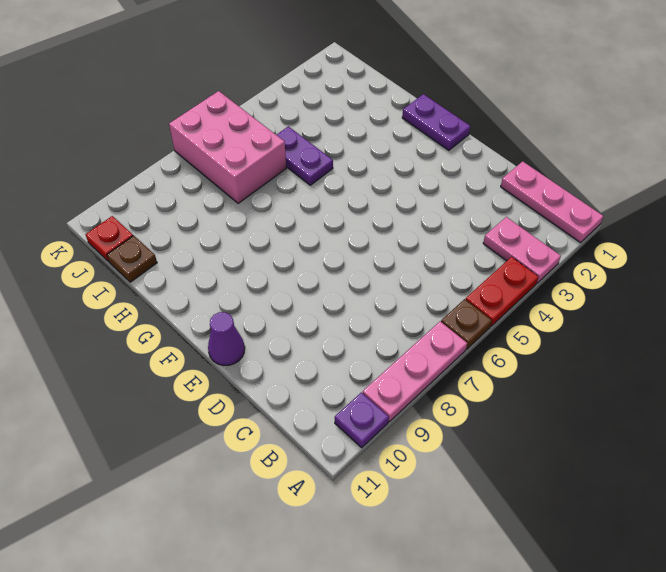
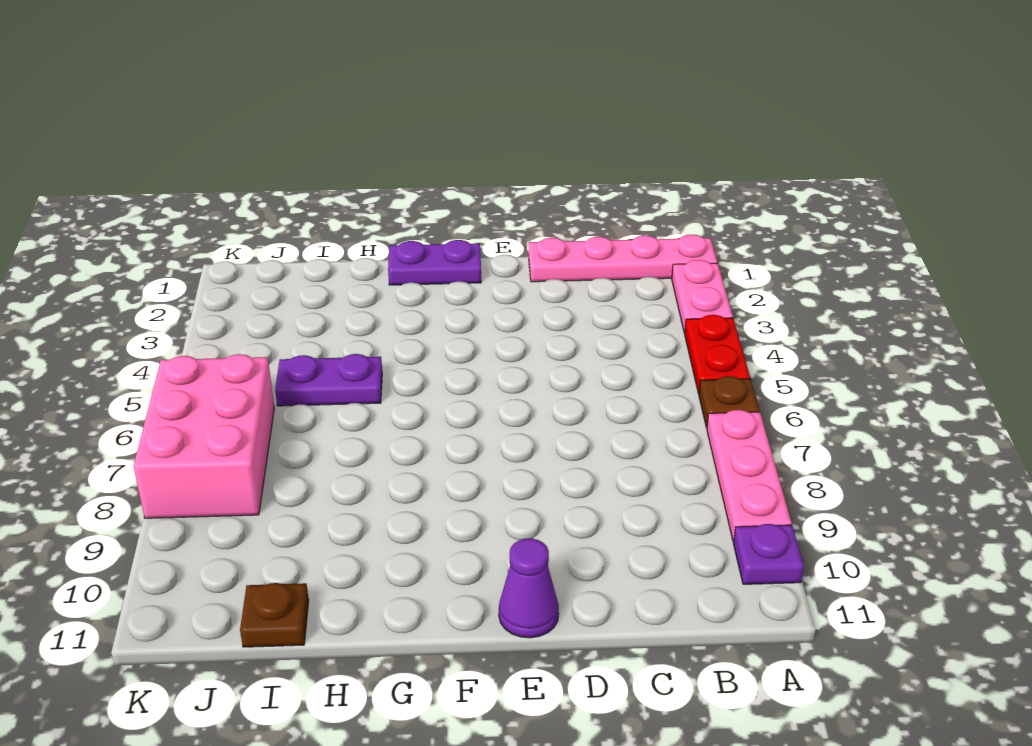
pink plate A1:C1 level 1 -> pink plate A1:D1 level 1
pink plate A3:B3 level 1 -> pink plate A2:A3 level 1
pink brick I6:K7 level 1 -> pink brick J6:K8 level 1
red plate J11 level 1 -> none

